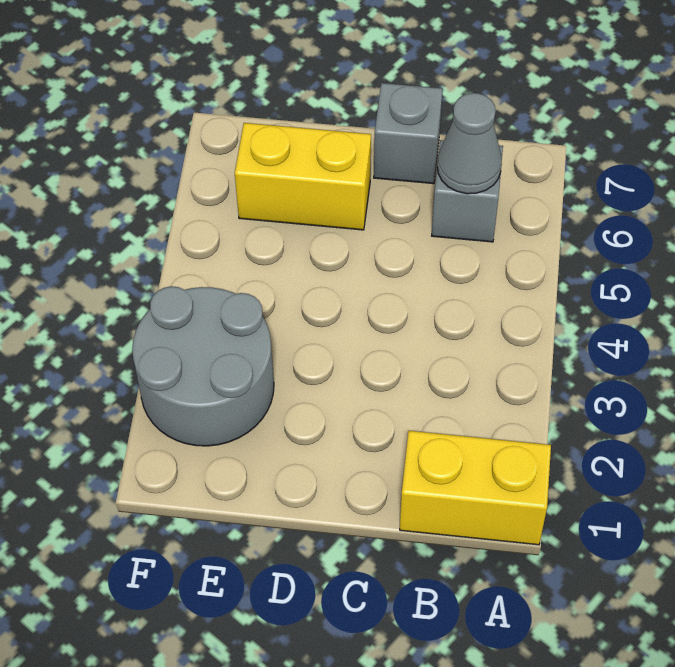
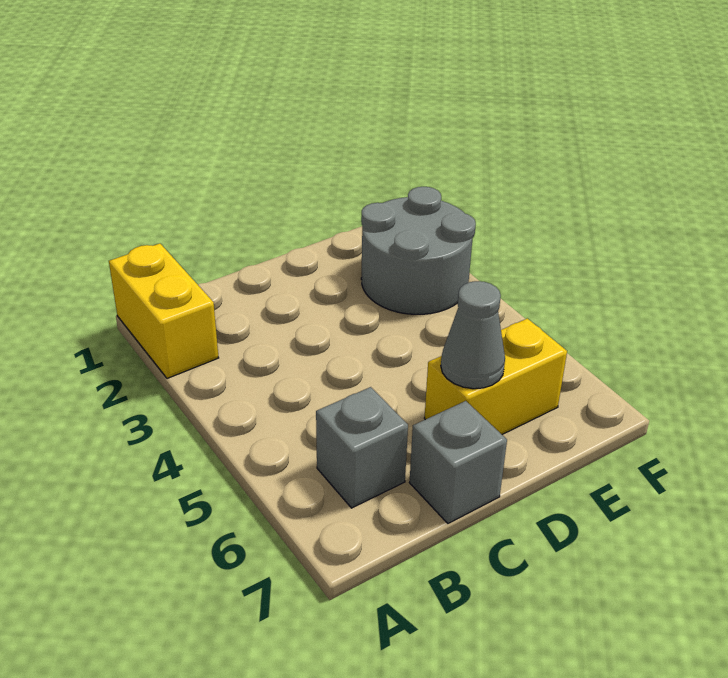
yellow brick A1:B1 level 1 -> yellow brick A1:A2 level 1
grey cone B6 level 2 -> grey cone D6 level 2

